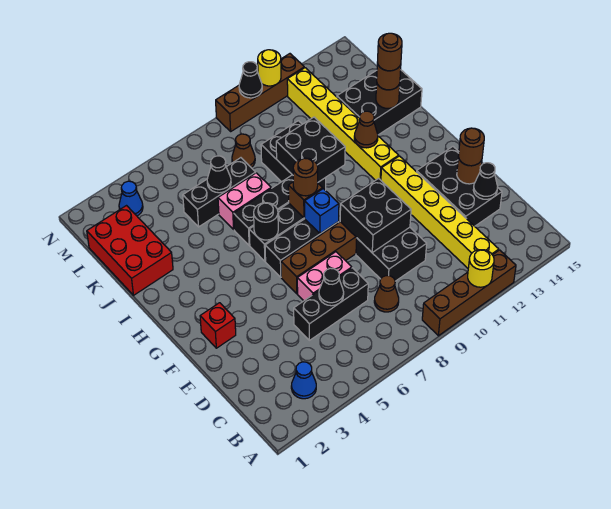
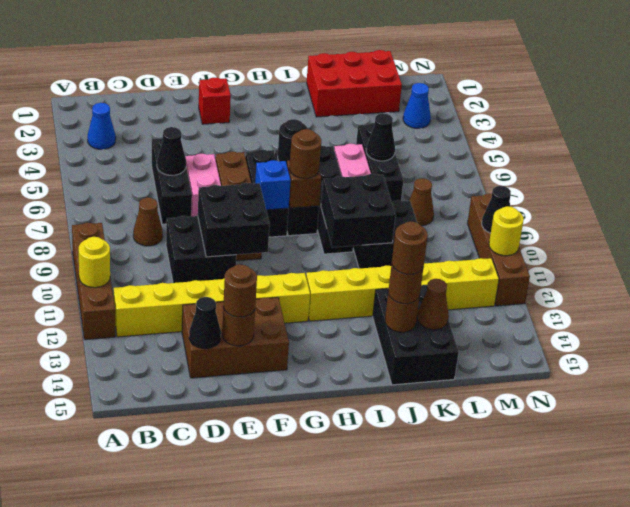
black brick D13:F14 level 1 -> brown brick D13:F14 level 1
brown cone I12 level 2 -> brown cone K14 level 2

